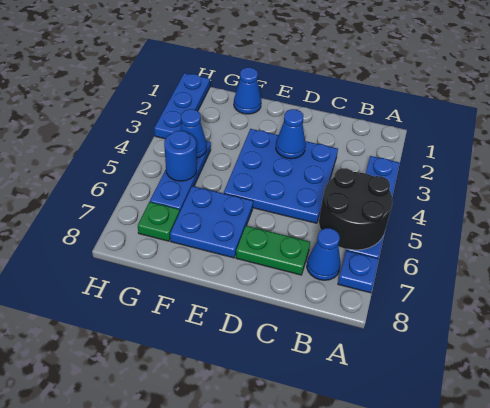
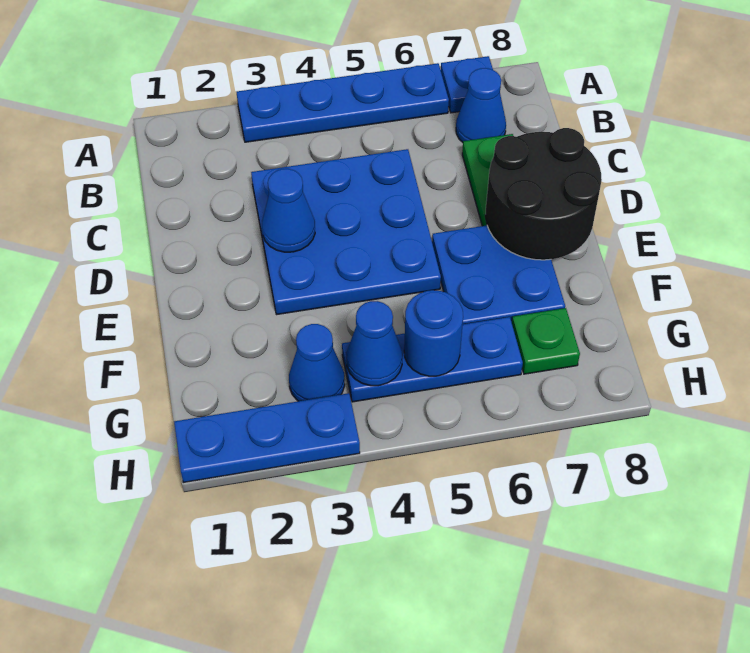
black round brick A5:B6 level 2 -> black round brick D7:E8 level 2
blue cone F1 level 1 -> blue cone G3 level 1

